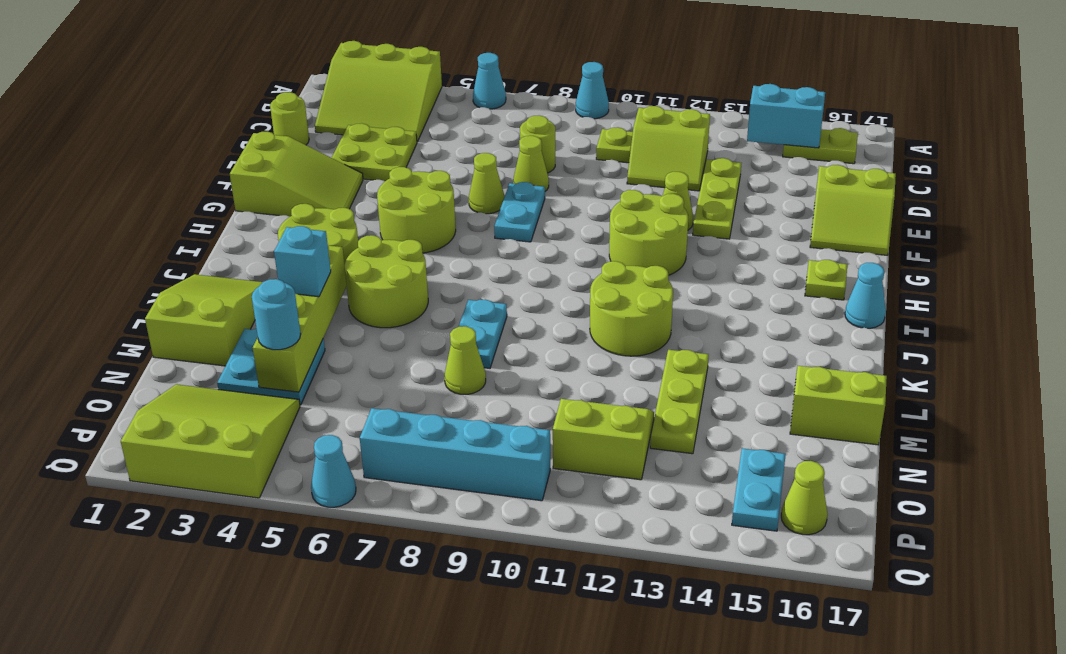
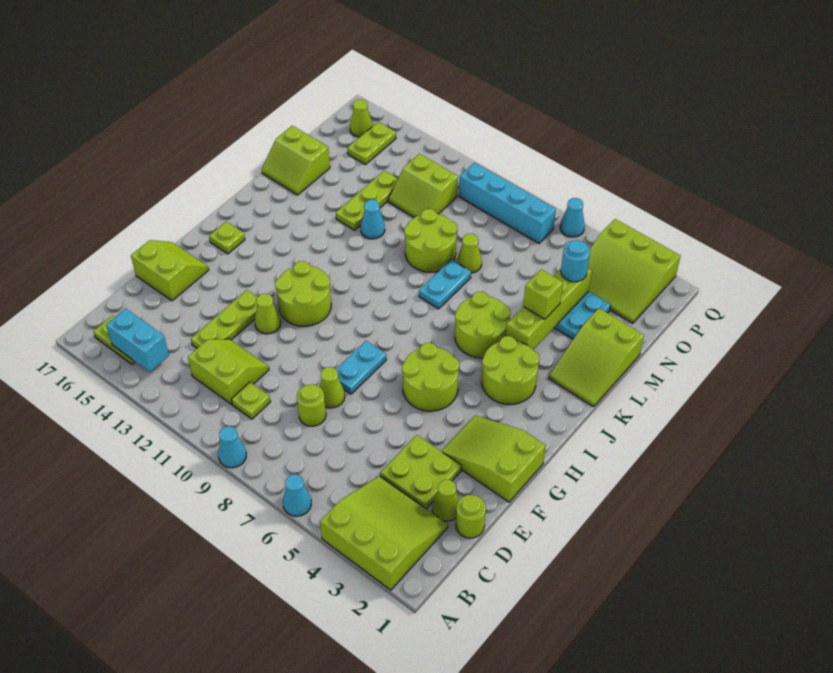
lime cone F7 level 1 -> lime cone D2 level 1
cyan cone I17 level 1 -> cyan cone L12 level 1
lime round brick J11:K12 level 1 -> lime round brick L9:M10 level 1
cyan brick L4 level 3 -> lime brick L4 level 3
cyan plate O15:P15 level 1 -> lime plate O15:P15 level 1

